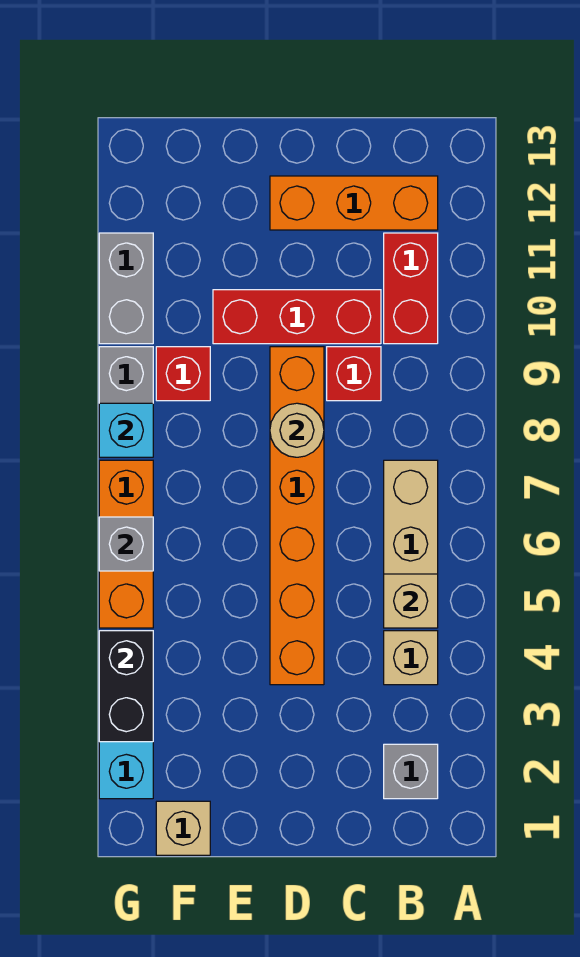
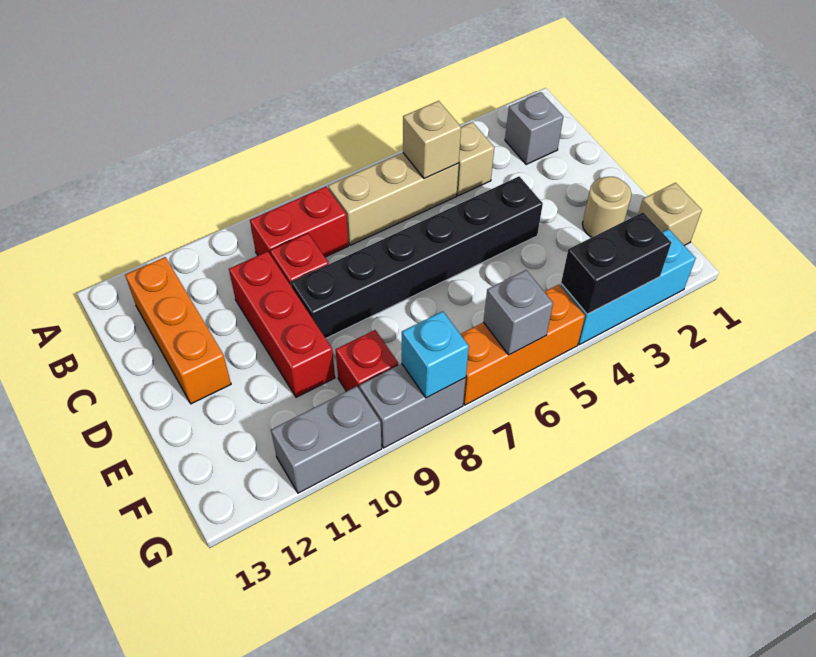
red brick B10:B11 level 1 -> red brick B8:B9 level 1
orange brick D4:D9 level 1 -> black brick D4:D9 level 1
tan round brick D8 level 2 -> tan round brick E2 level 1

